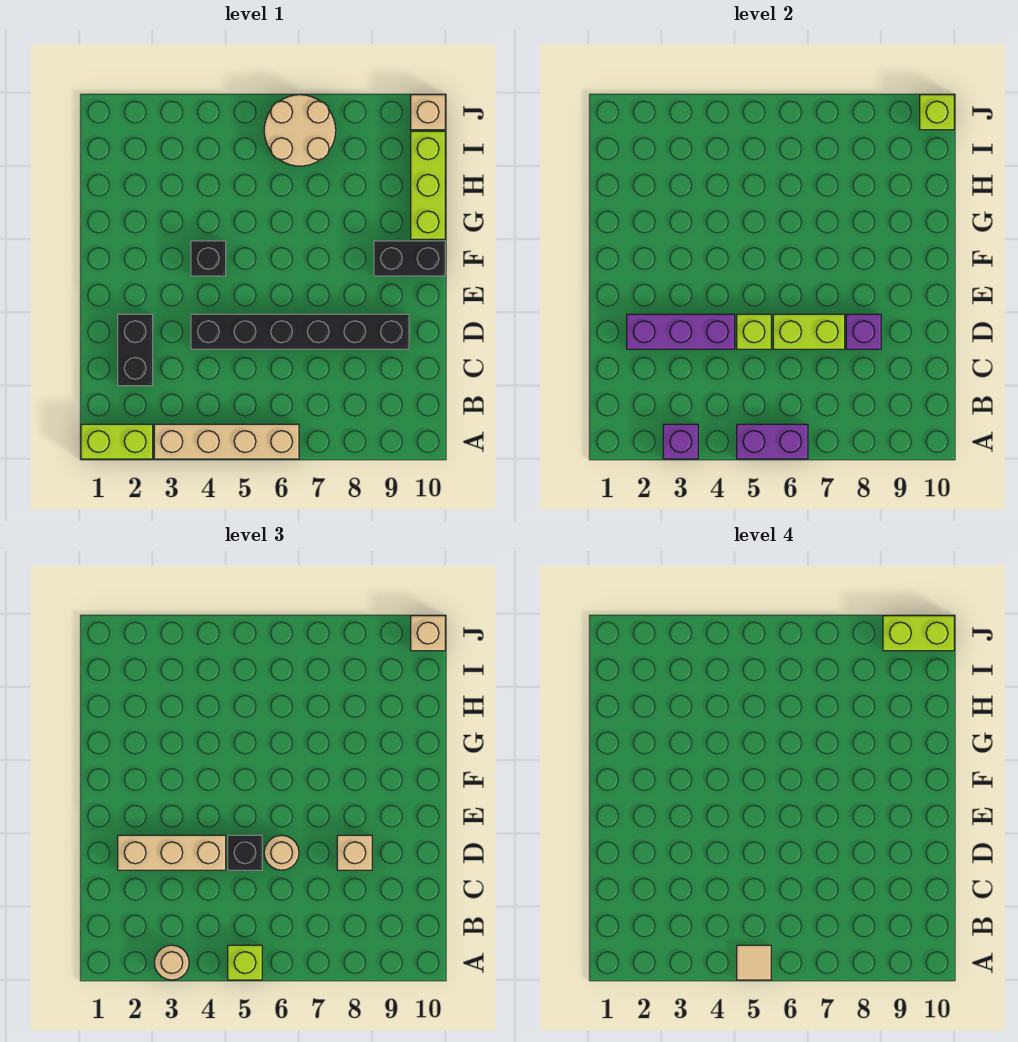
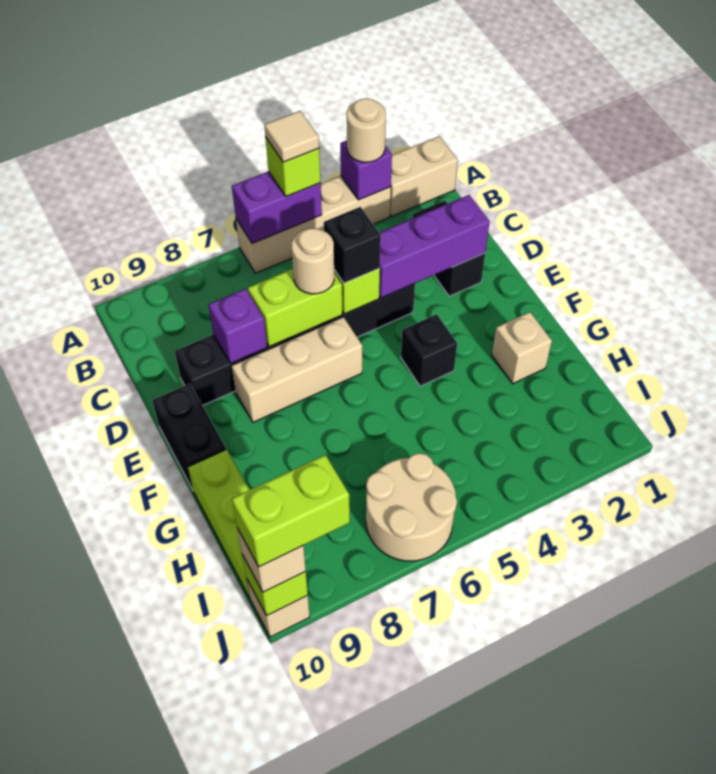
lime brick A1:A2 level 1 -> tan brick A1:A2 level 1
tan brick D2:D4 level 3 -> tan brick E6:E8 level 1
tan brick D8 level 3 -> tan brick G2 level 1
black brick F9:F10 level 1 -> black brick E10:F10 level 1

